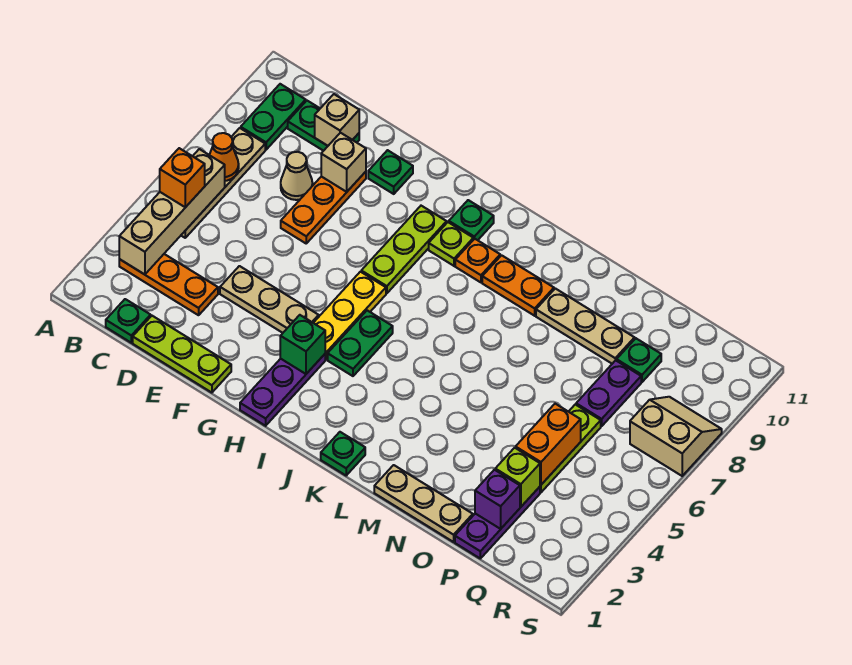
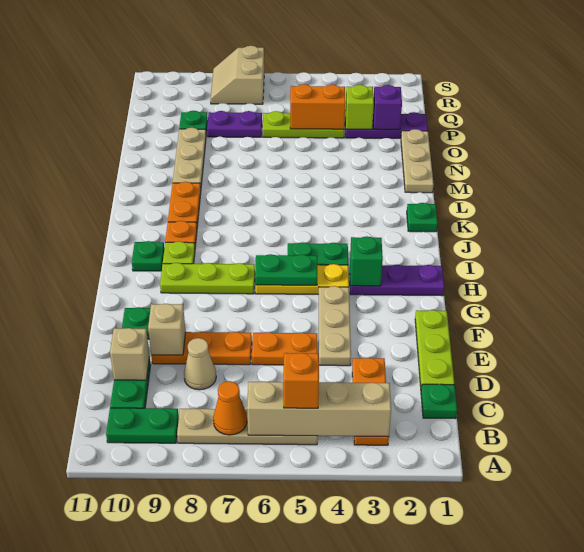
none -> orange plate E5:E6 level 1
none -> green plate H5:H6 level 2

